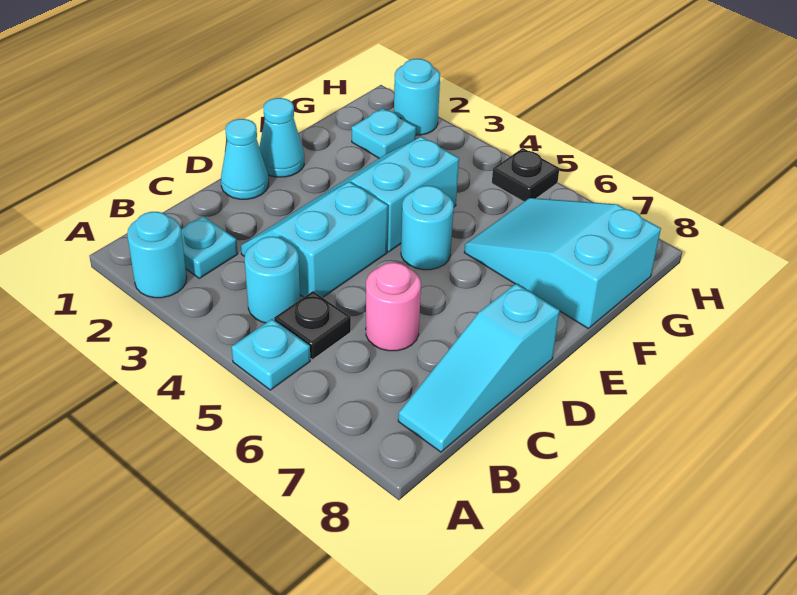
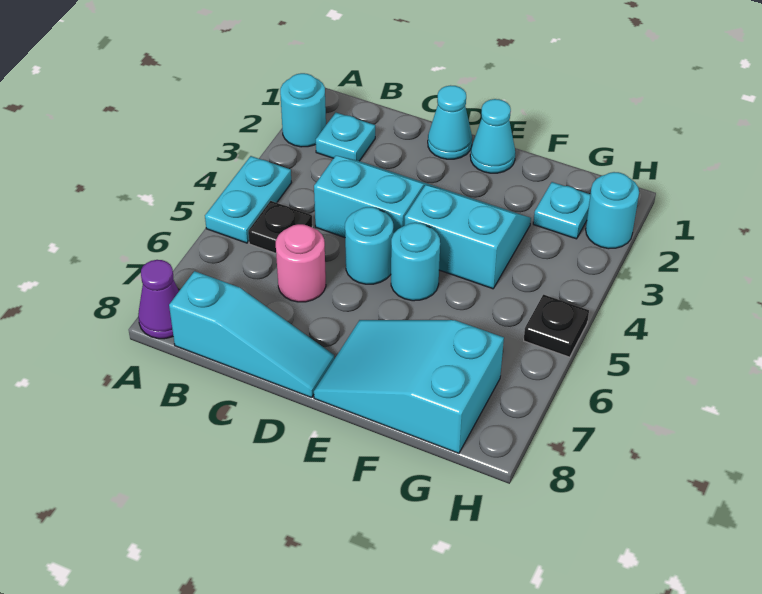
cyan plate A5 level 1 -> cyan plate A4:A5 level 1
none -> purple cone A8 level 1
cyan round brick B4 level 1 -> cyan round brick D5 level 1
cyan slope B8:D8 level 1 top D -> cyan slope B8:D8 level 1 top B
cyan slope F6:G8 level 1 top 8 -> cyan slope E7:G8 level 1 top G

